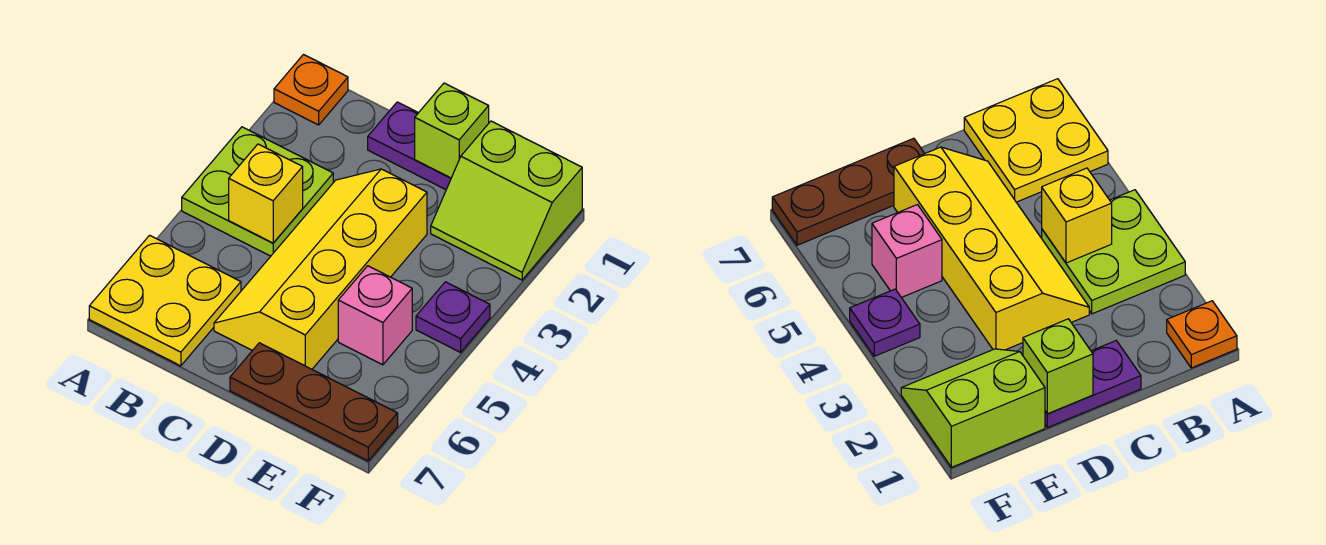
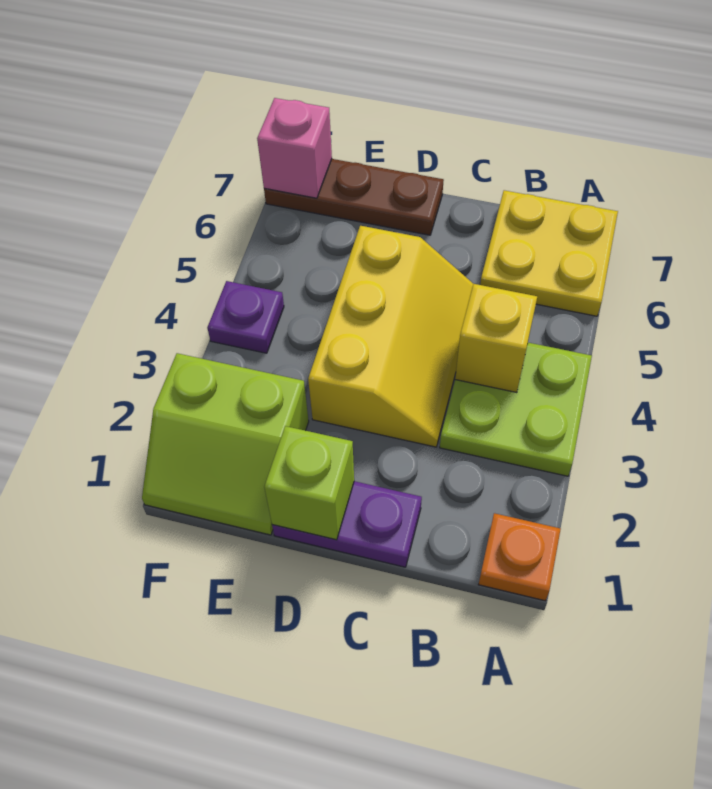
yellow slope C3:D6 level 1 top D -> yellow slope C3:D5 level 1 top D
lime slope E1:F2 level 1 top 1 -> lime slope E1:F2 level 1 top 2
pink brick E5 level 1 -> pink brick F7 level 2

